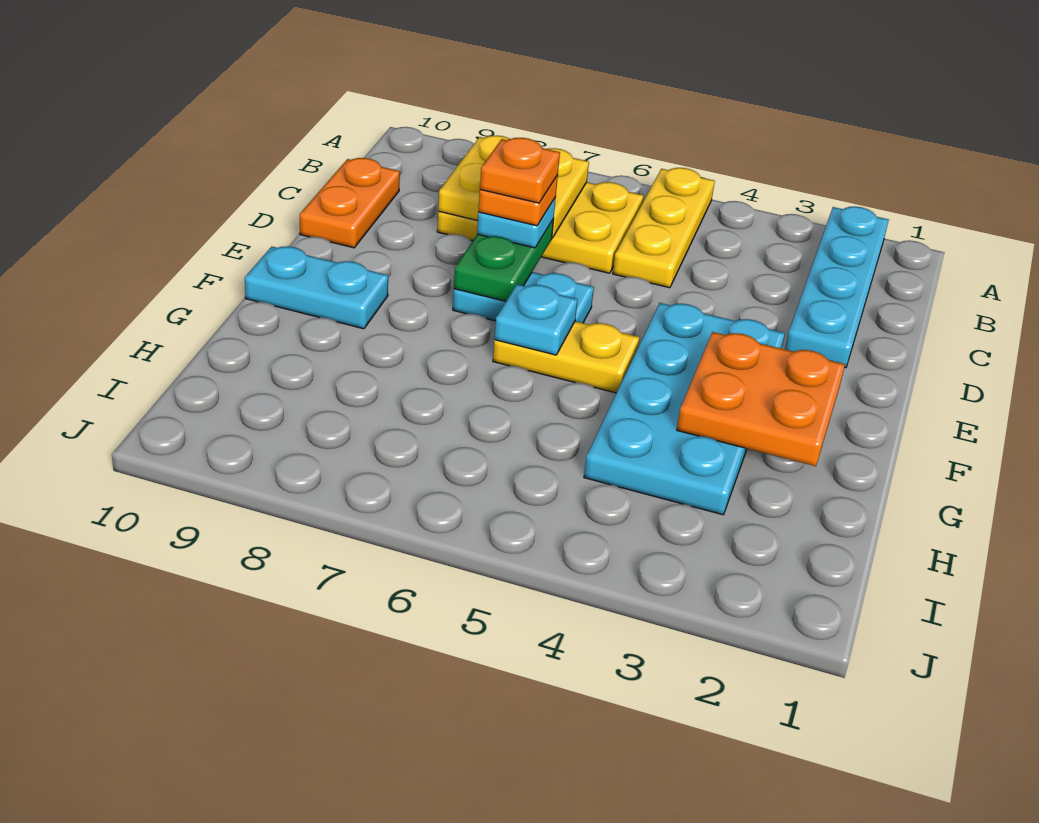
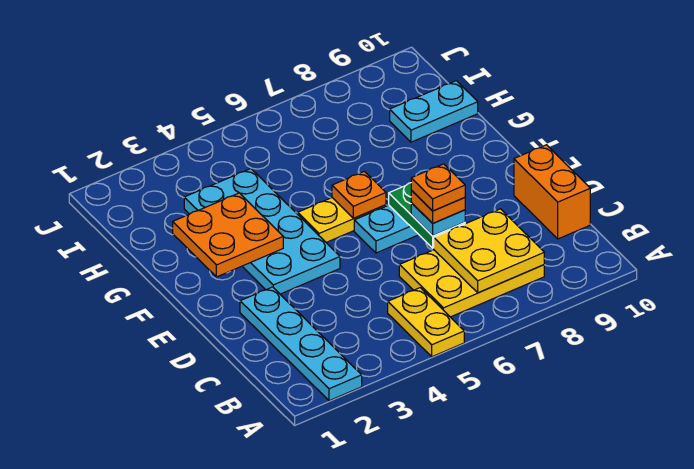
yellow plate A5:C5 level 1 -> yellow plate A5:B5 level 1
orange plate C10:D10 level 1 -> orange brick C10:D10 level 1
cyan plate F6 level 2 -> orange plate F6 level 2
cyan plate F9:F10 level 1 -> cyan plate H9:H10 level 1

